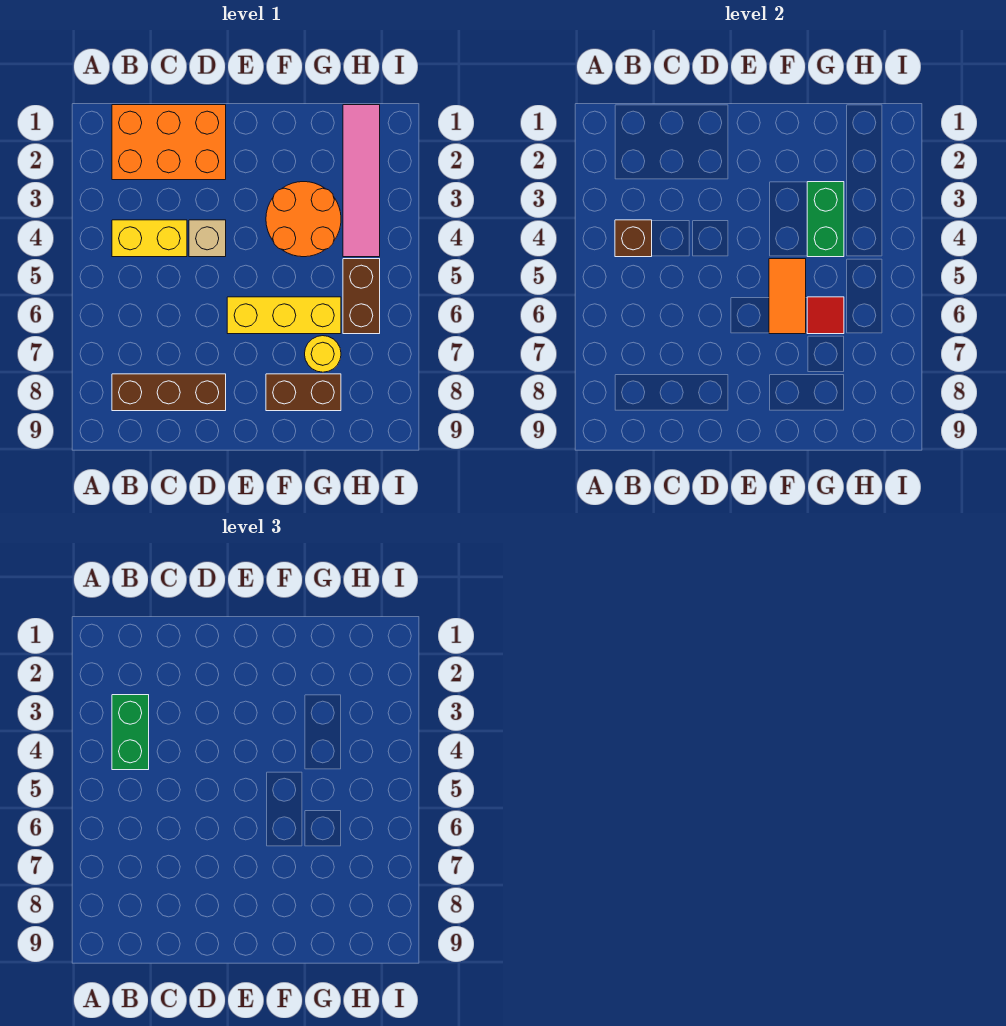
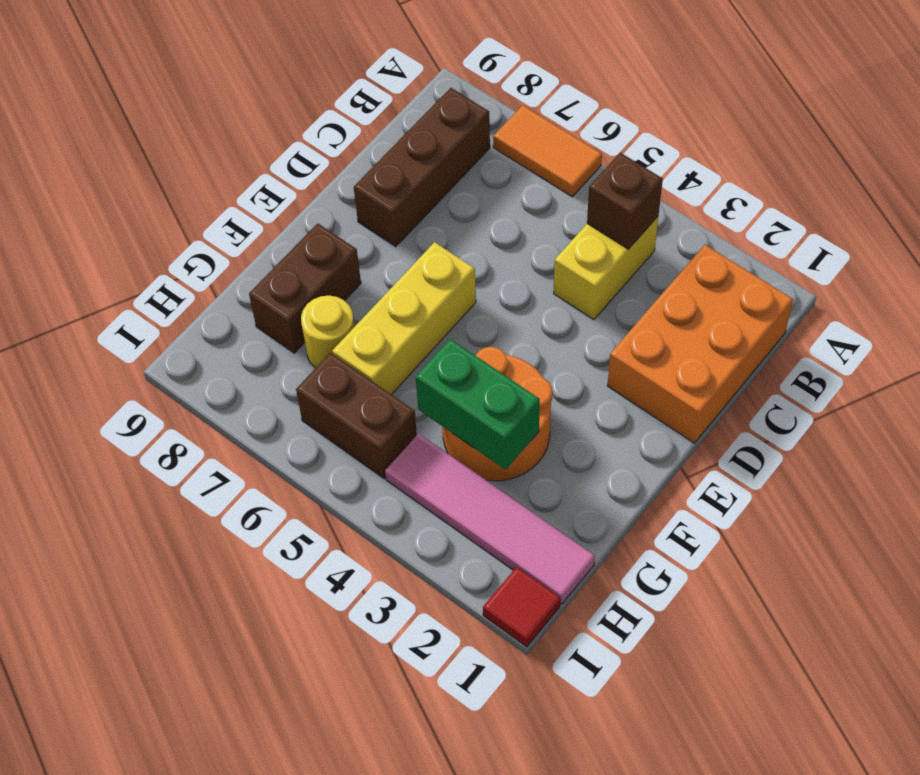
green brick B3:B4 level 3 -> none
tan brick D4 level 1 -> none
orange tile F5:F6 level 2 -> orange tile A6:A7 level 1
red tile G6 level 2 -> red tile I1 level 1

